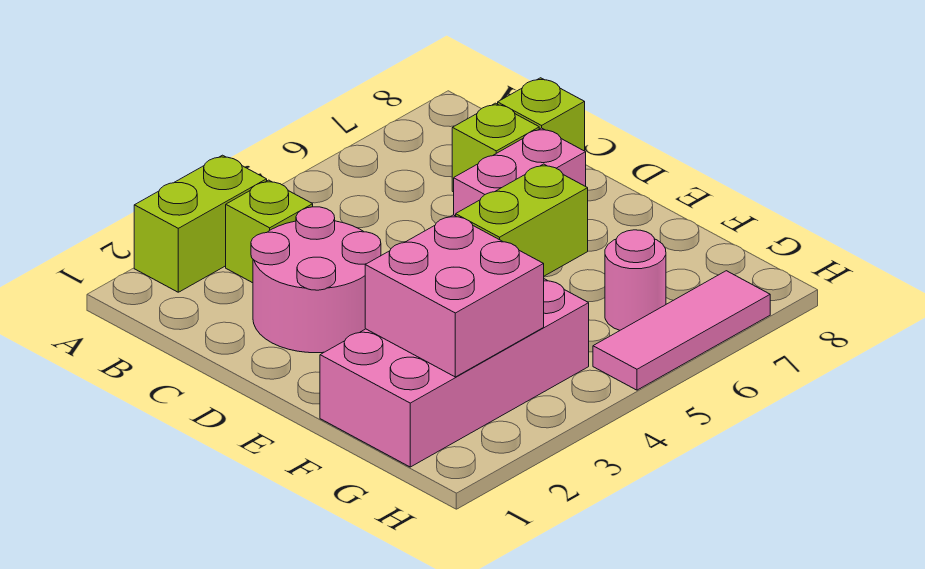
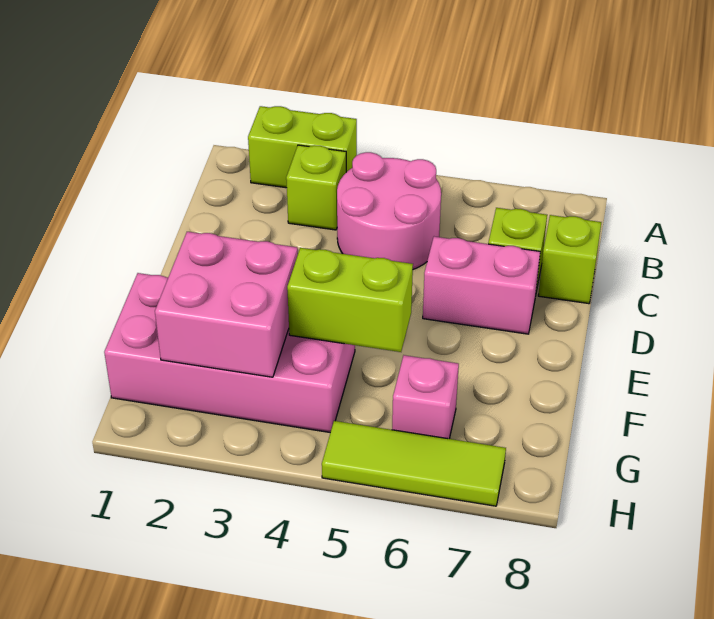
pink round brick C2:D3 level 1 -> pink round brick B4:C5 level 1
pink round brick G6 level 1 -> pink brick G6 level 1
pink tile H5:H7 level 1 -> lime tile H5:H7 level 1

